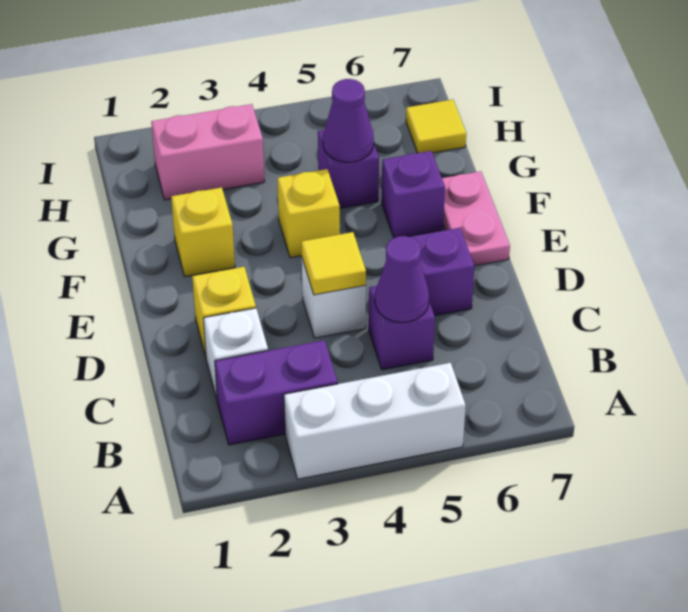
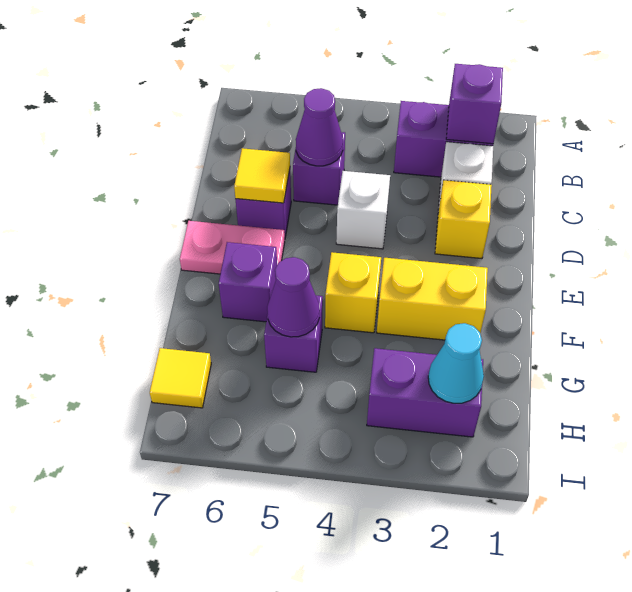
white brick A3:A5 level 1 -> none
none -> purple brick B2 level 2
yellow tile D4 level 2 -> yellow tile D6 level 2
pink plate E7:F7 level 1 -> pink plate E6:E7 level 1
yellow brick F2 level 1 -> yellow brick F2:F3 level 1
pink brick H2:H3 level 1 -> purple brick H2:H3 level 1
none -> cyan cone H2 level 2

